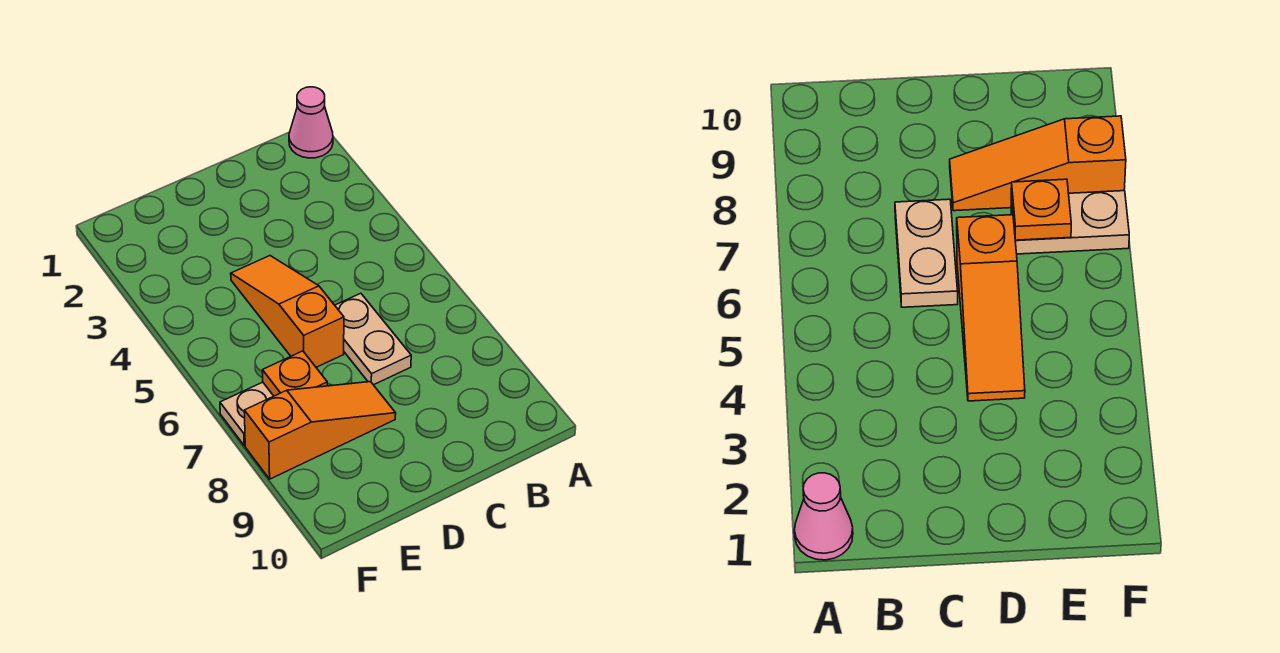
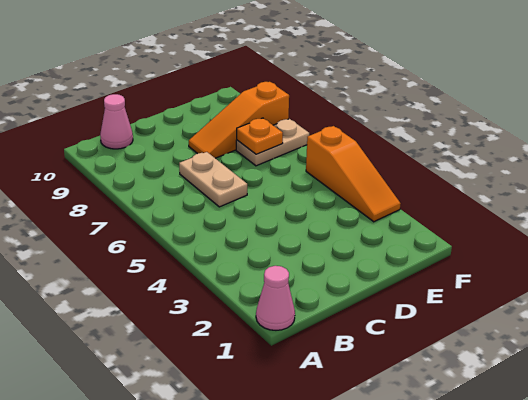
none -> pink cone B10 level 1
orange slope D4:D6 level 1 top 6 -> orange slope F3:F5 level 1 top 5

